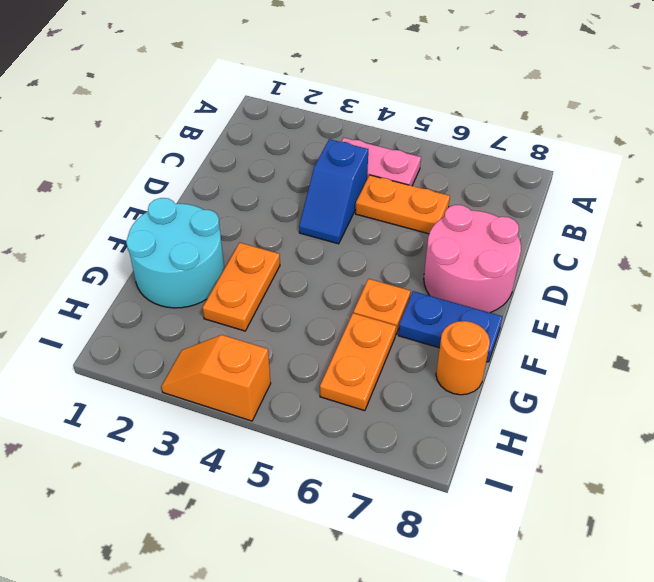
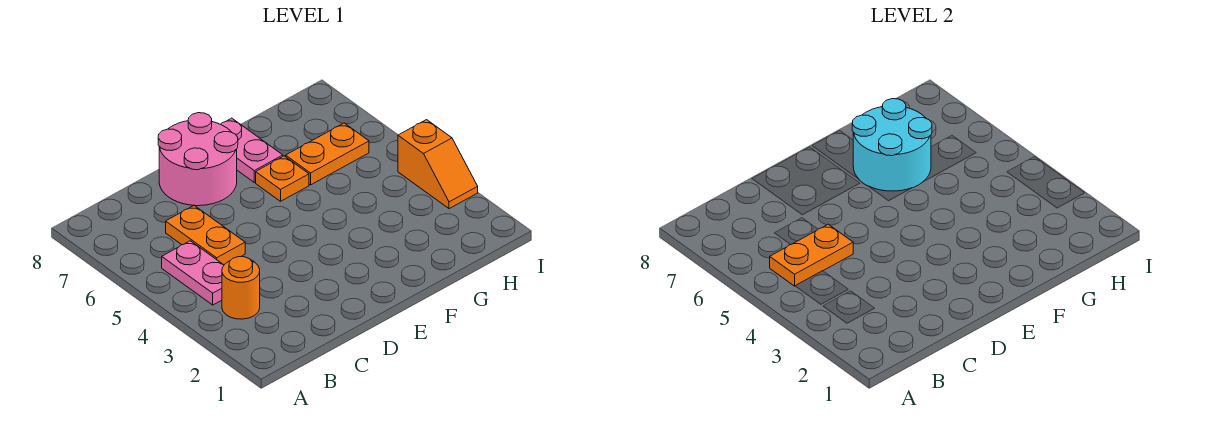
blue slope C4:D4 level 1 top C -> none
cyan round brick F1:G2 level 1 -> cyan round brick F6:G7 level 2
orange plate F3:G3 level 1 -> orange plate B5:C5 level 2
blue plate F7:F8 level 1 -> pink plate F7:F8 level 1
orange round brick G8 level 1 -> orange round brick B3 level 1

